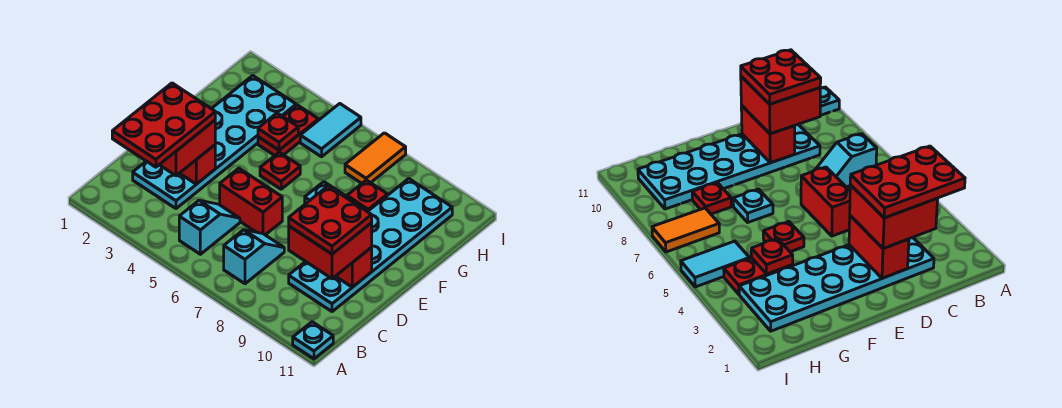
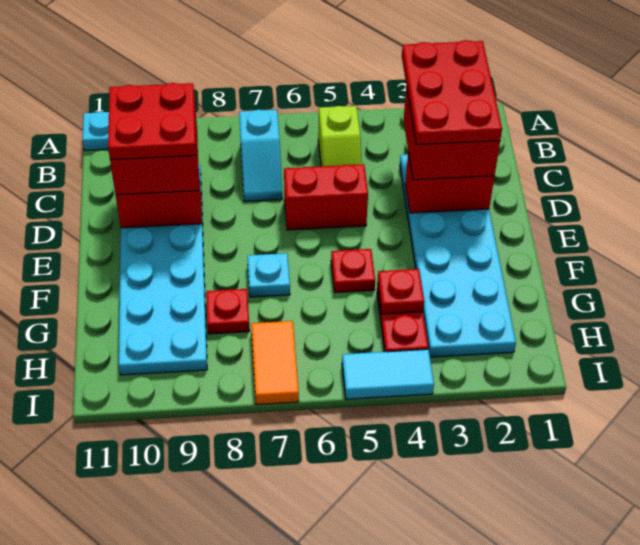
cyan slope B5:C5 level 1 top B -> lime slope B5:C5 level 1 top B
cyan tile H5:I5 level 1 -> cyan tile I4:I5 level 1

